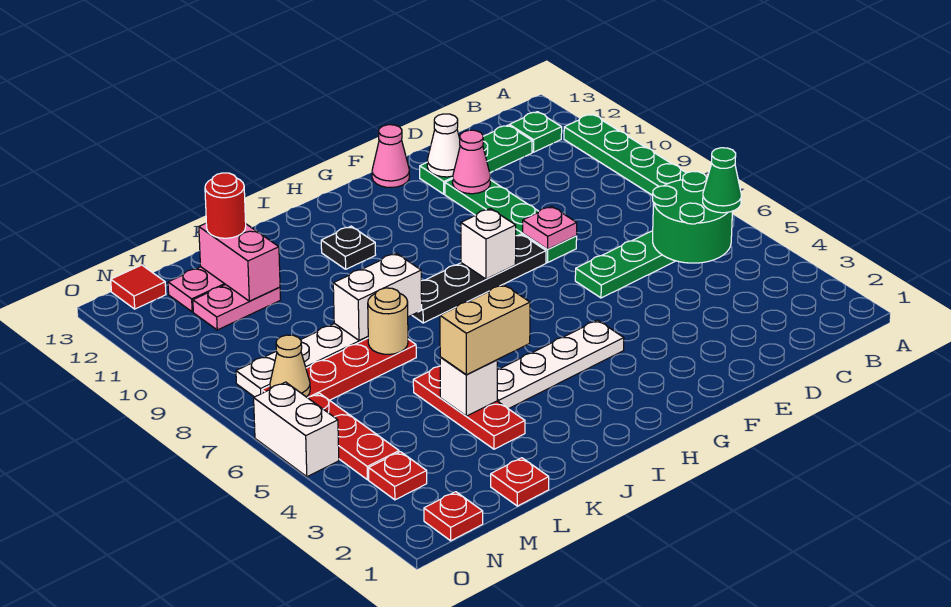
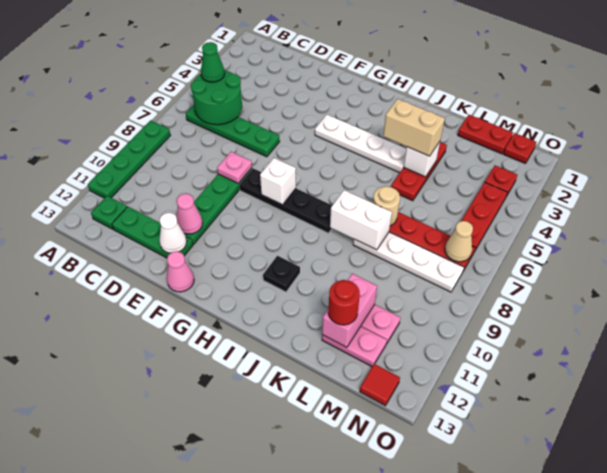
red plate L1 level 1 -> red plate L1:M1 level 1
white brick O5:O6 level 1 -> none

